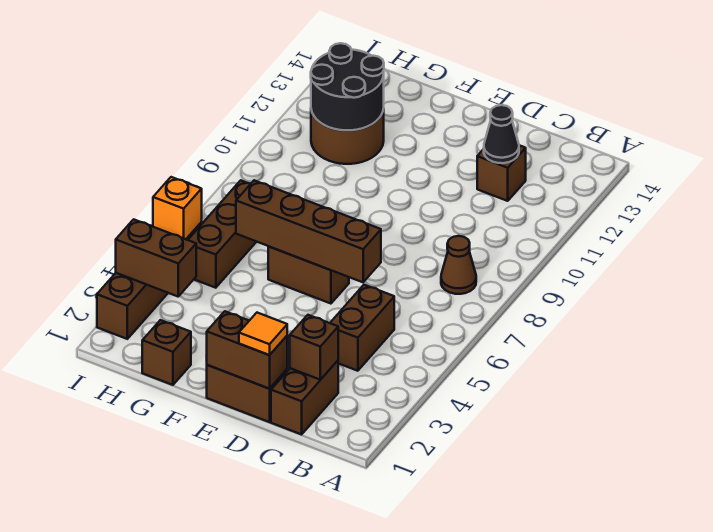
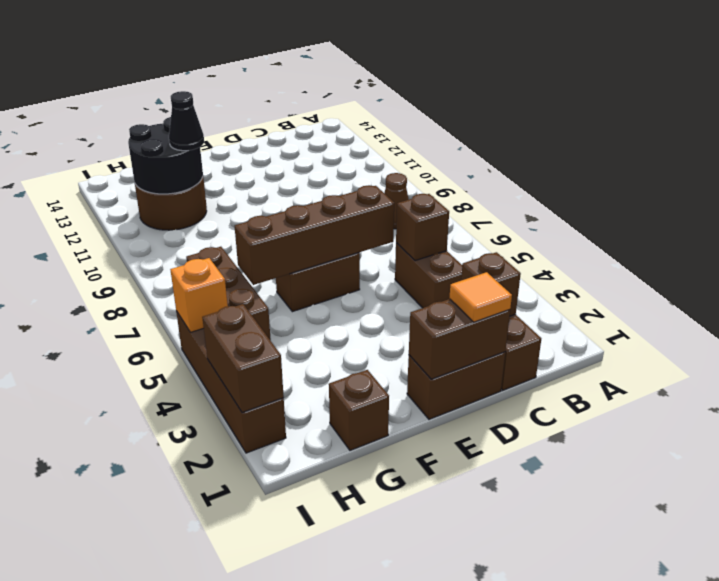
brown brick C12 level 1 -> brown brick C5 level 2
black cone C12 level 2 -> black cone G11 level 3
brown brick H3:I3 level 2 -> brown brick I2:I3 level 2

